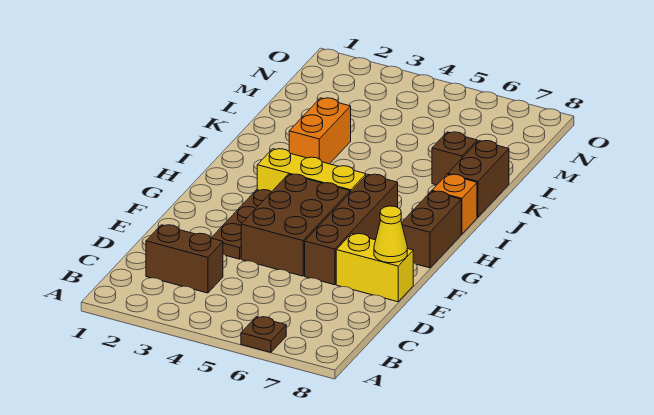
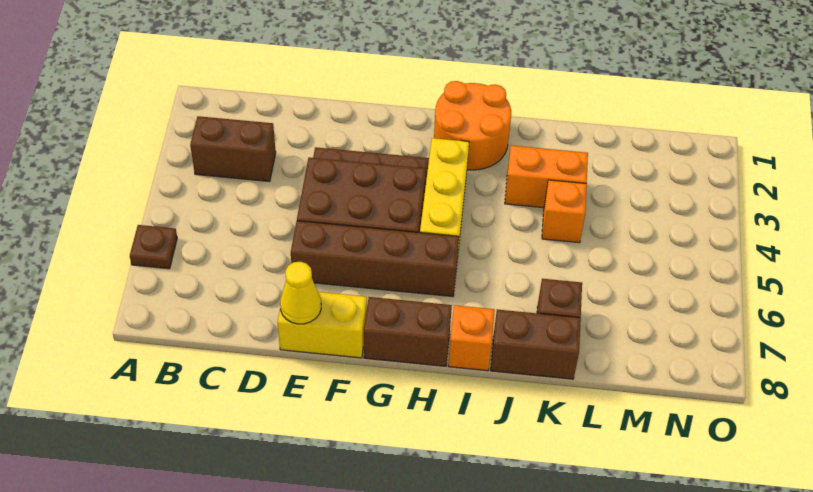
brown brick C2:C3 level 1 -> brown brick B3:C3 level 1
yellow brick E7:E8 level 1 -> yellow brick E8:F8 level 1
none -> orange round brick H1:I2 level 1
none -> orange brick K4 level 1

